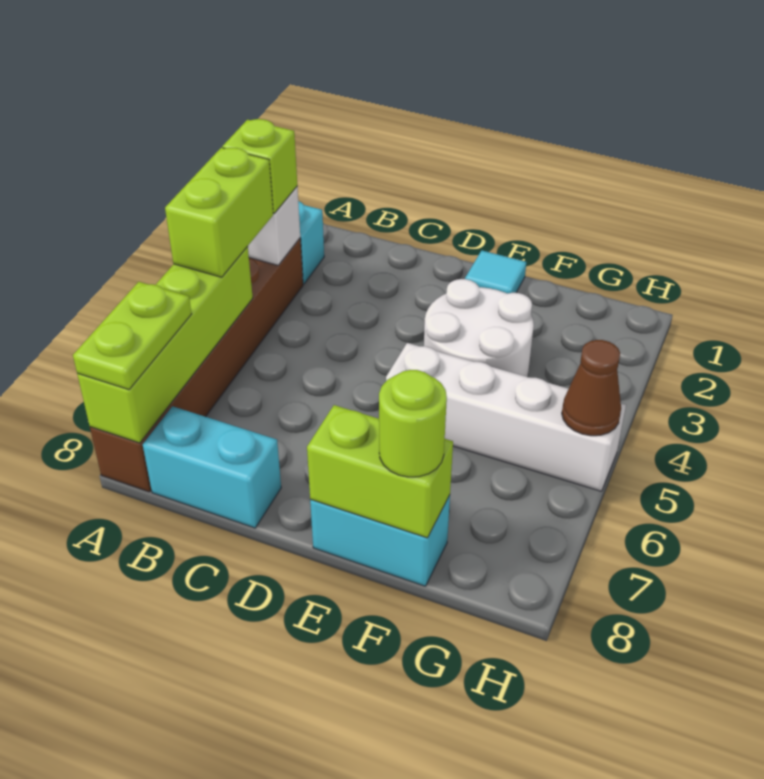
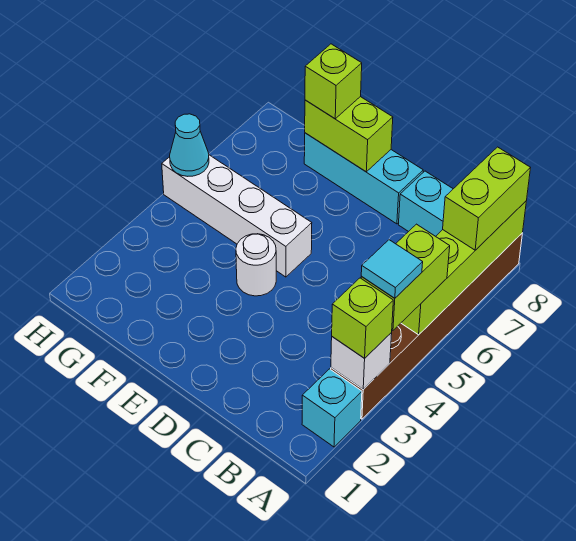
lime plate A7:A8 level 3 -> lime brick A7:A8 level 3
cyan tile E1 level 1 -> cyan tile A4 level 4
white round brick E3:F4 level 1 -> white round brick E4 level 1
cyan brick E8:F8 level 1 -> cyan brick D8:F8 level 1
lime round brick F8 level 3 -> lime brick F8 level 3
brown cone H5 level 2 -> cyan cone H5 level 2

